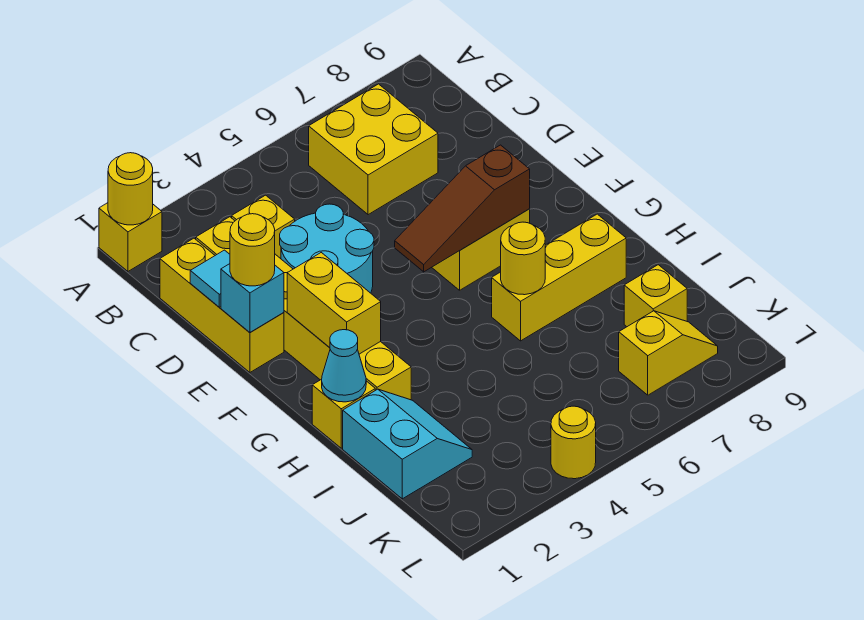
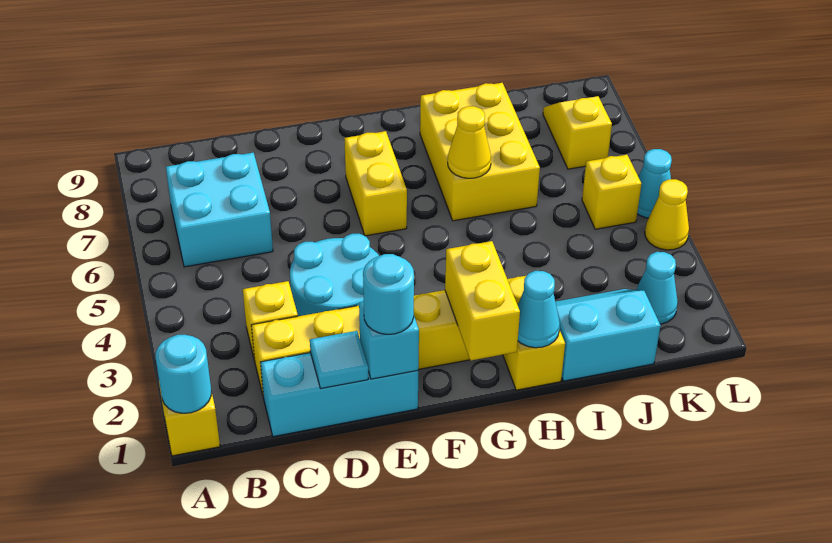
yellow round brick A1 level 2 -> cyan round brick A1 level 2
yellow brick B6:C7 level 1 -> cyan brick B6:C7 level 1
yellow brick C1:E1 level 1 -> cyan brick C1:E1 level 1
yellow round brick E1 level 3 -> cyan round brick E1 level 3
yellow brick F2:G2 level 2 -> yellow brick G1:G2 level 2
brown slope F5:F7 level 2 top 7 -> none
yellow brick H6:H8 level 1 -> yellow brick H6:I8 level 1
yellow round brick H6 level 2 -> yellow cone H6 level 2
yellow brick J8 level 1 -> yellow brick K5 level 1
none -> cyan cone K2 level 1
yellow round brick L4 level 1 -> yellow cone L4 level 1
none -> cyan cone L5 level 1

